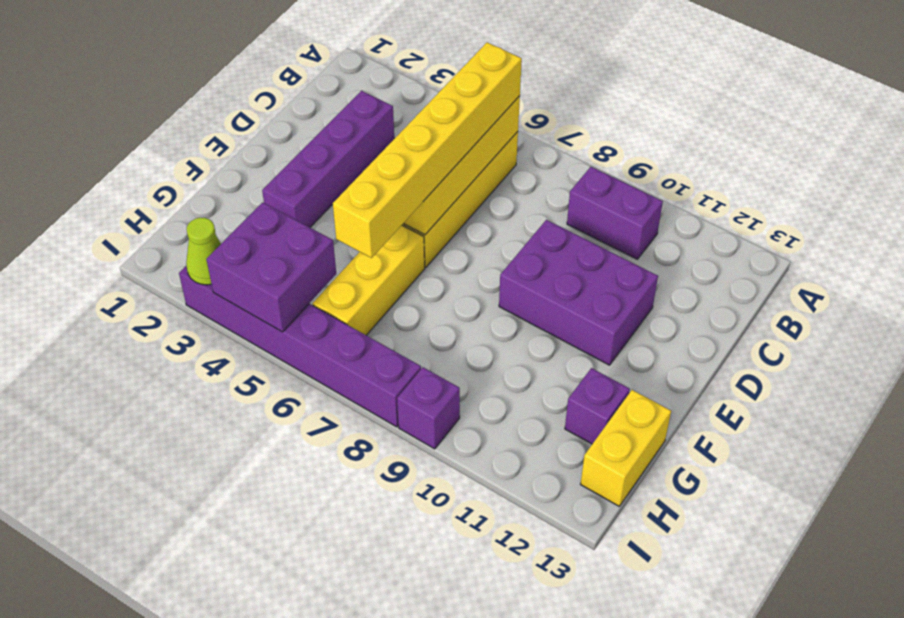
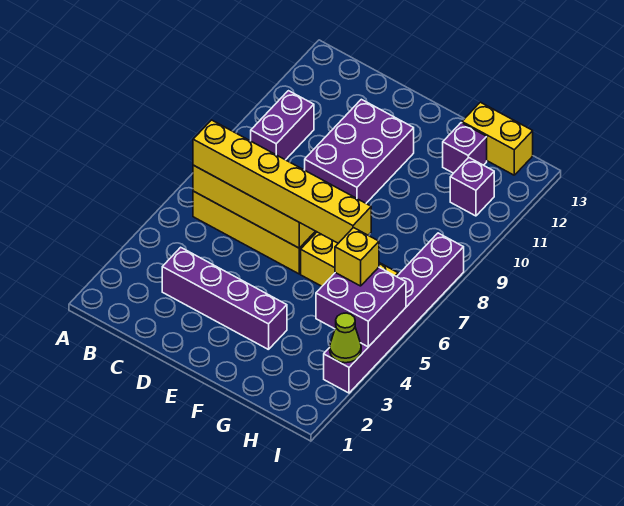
none -> yellow brick H5 level 3
purple brick I9 level 1 -> purple brick H11 level 1

